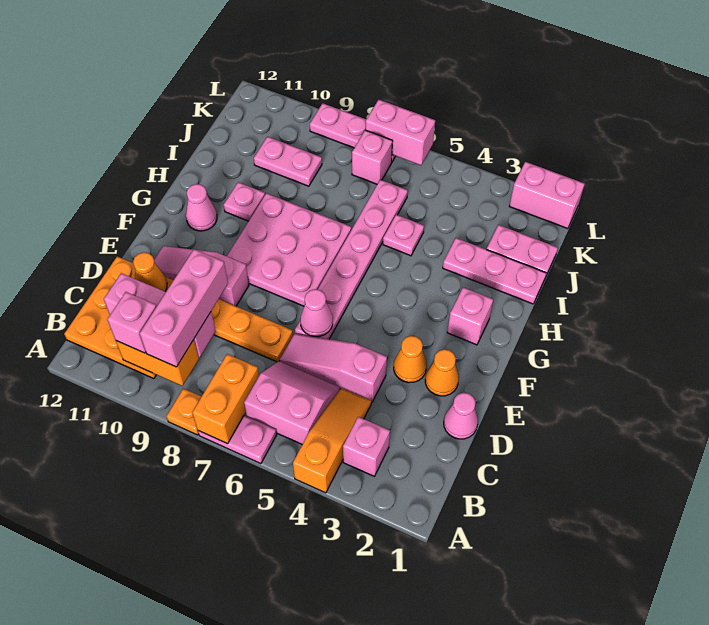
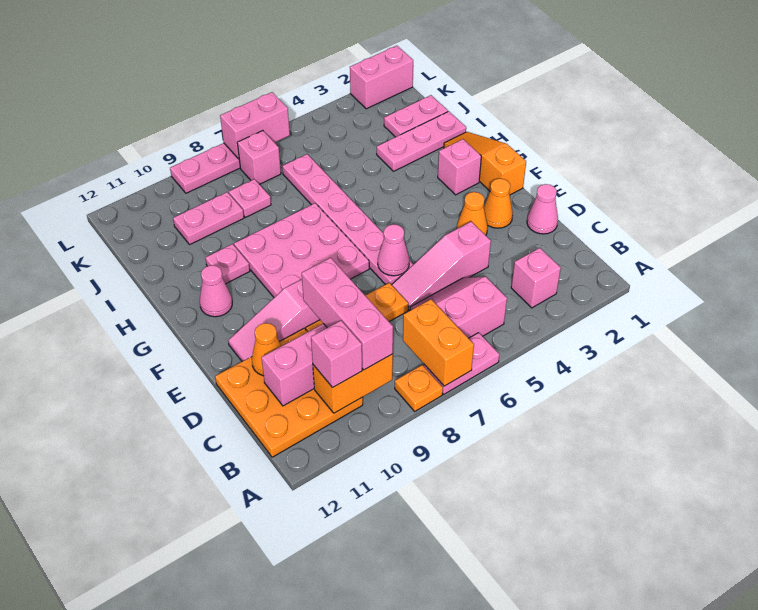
orange slope A4:C4 level 1 top A -> orange slope F1:H1 level 1 top F
pink plate I5 level 1 -> pink plate J8 level 1

